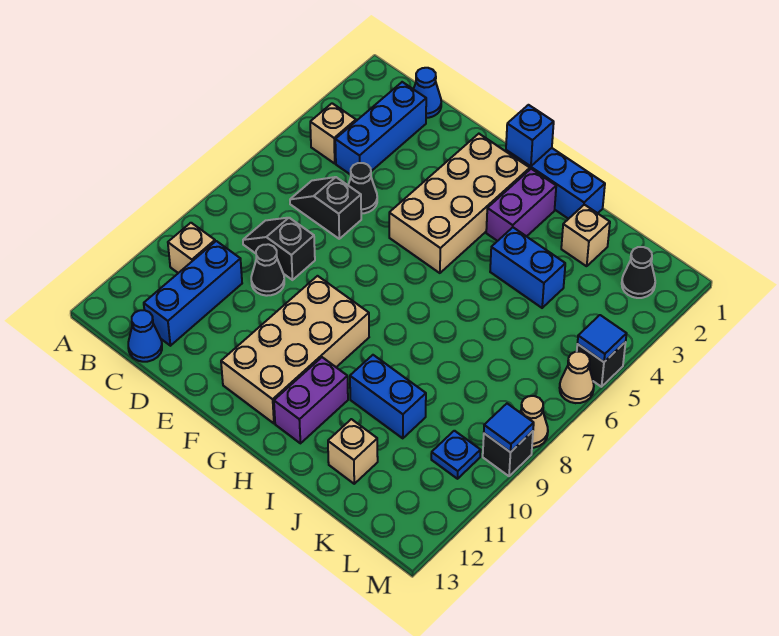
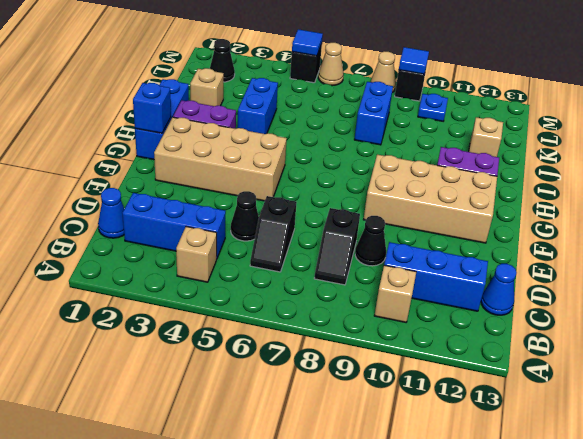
blue brick I10:J10 level 1 -> blue brick J8:K8 level 1

